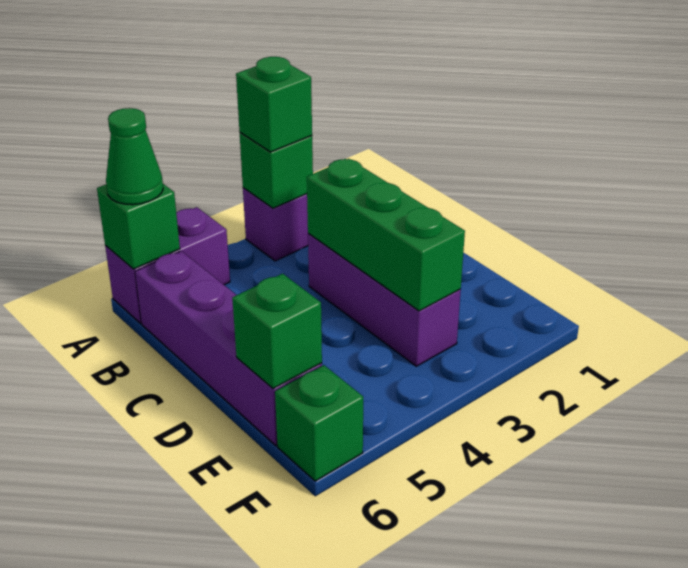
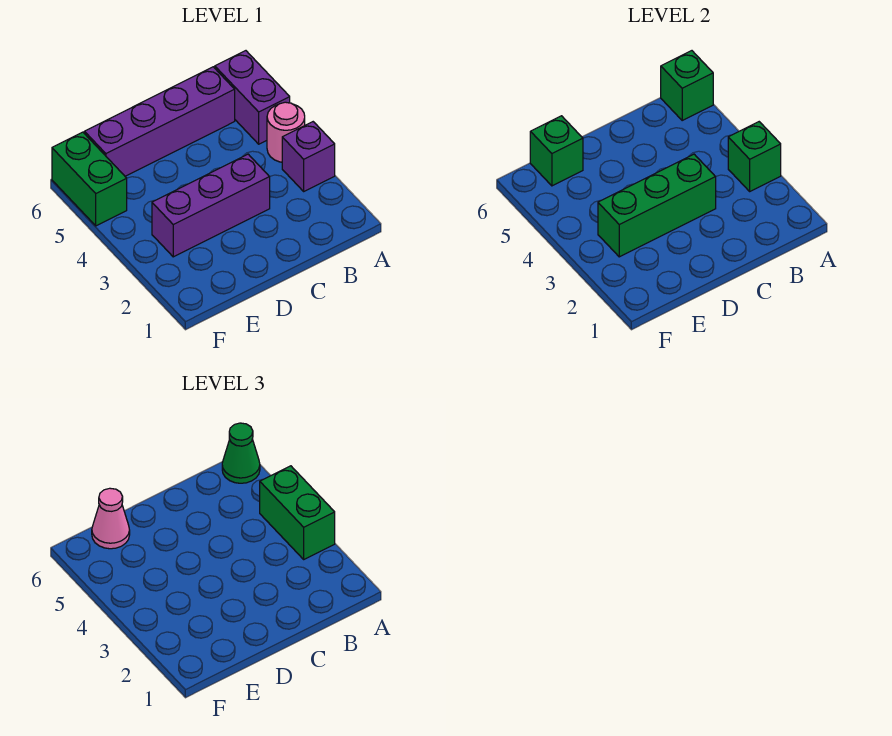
green brick A3 level 3 -> green brick A3:A4 level 3
none -> pink round brick A4 level 1
none -> pink cone E6 level 3
green brick F6 level 1 -> green brick F5:F6 level 1

